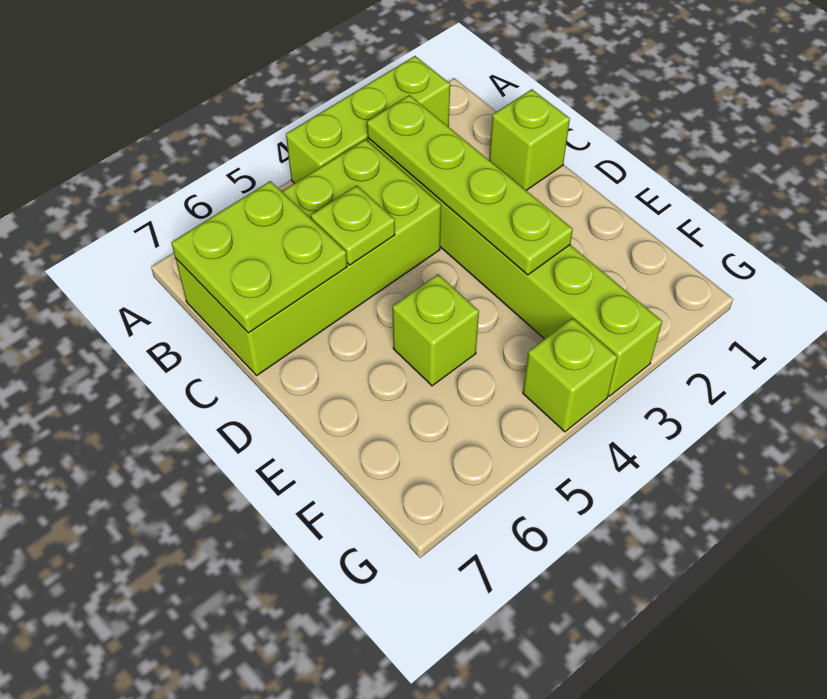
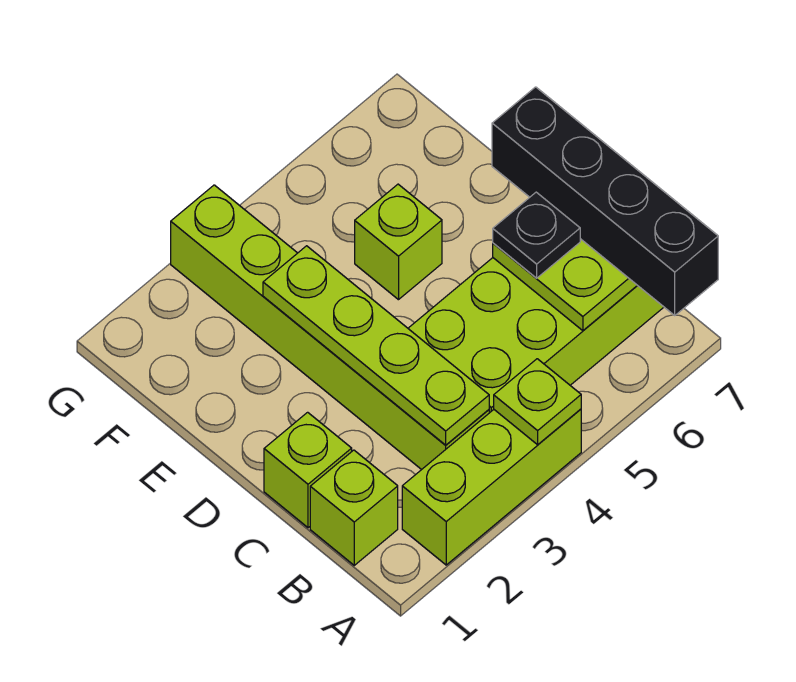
none -> black brick A7:D7 level 3
lime plate C5 level 2 -> lime plate A4 level 2
none -> black plate C6 level 3
lime brick G4 level 1 -> lime brick B1 level 1

